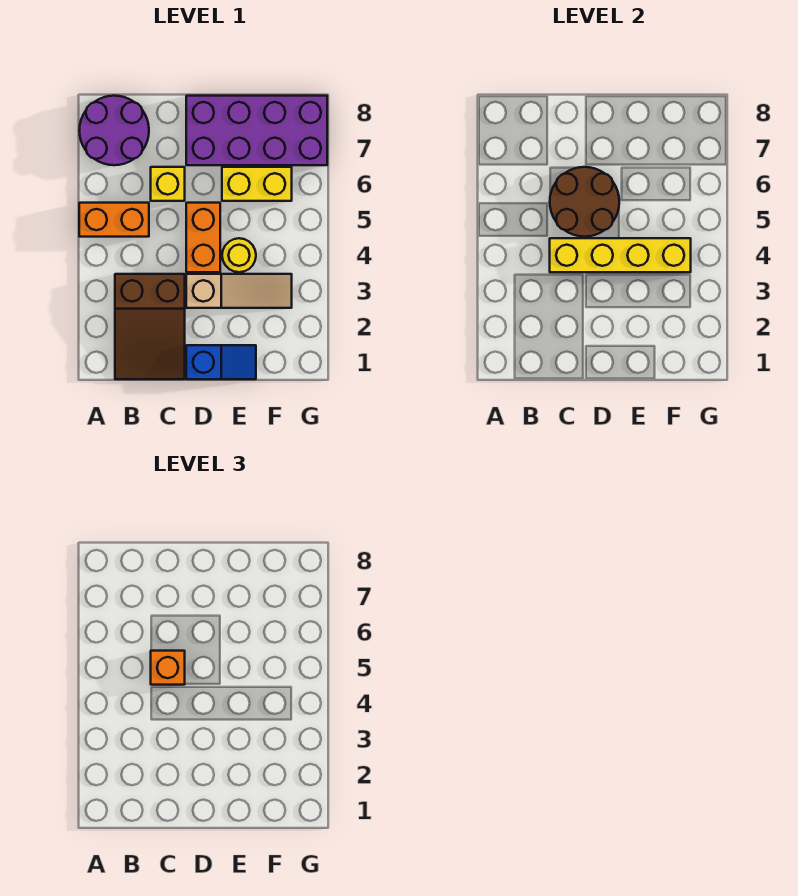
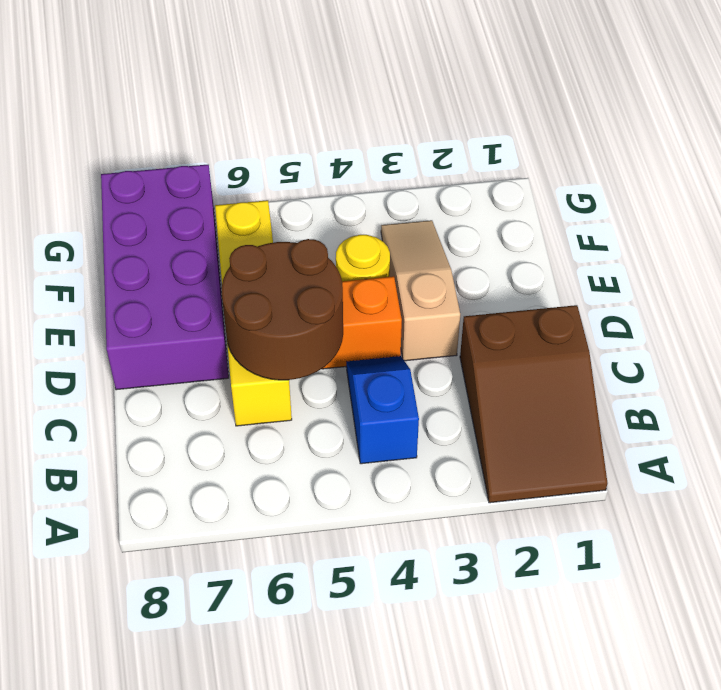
orange brick A5:B5 level 1 -> none
purple round brick A7:B8 level 1 -> none
brown slope B1:C3 level 1 top 3 -> brown slope A1:C2 level 1 top C
yellow brick C4:F4 level 2 -> none
orange brick C5 level 3 -> none
blue slope D1:E1 level 1 top D -> blue slope B4:C4 level 1 top B

